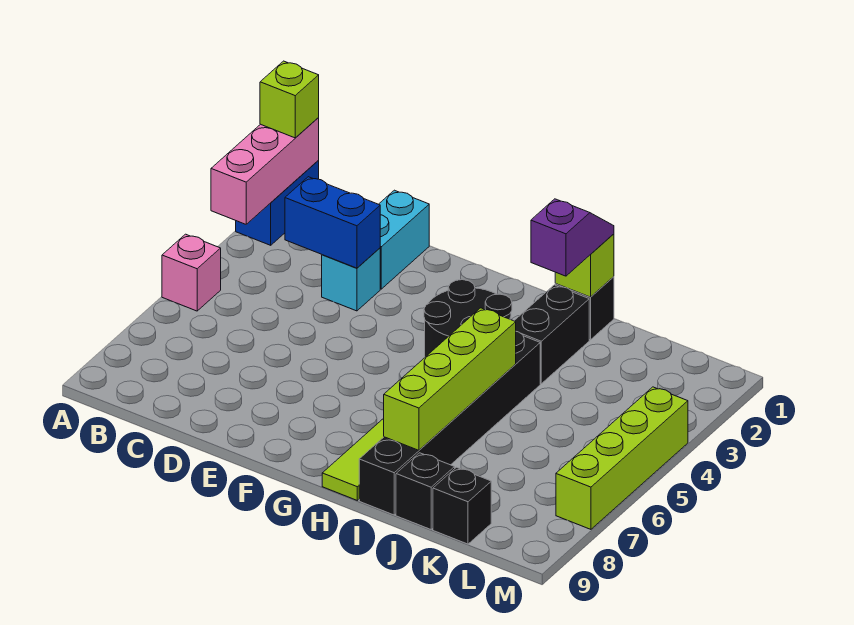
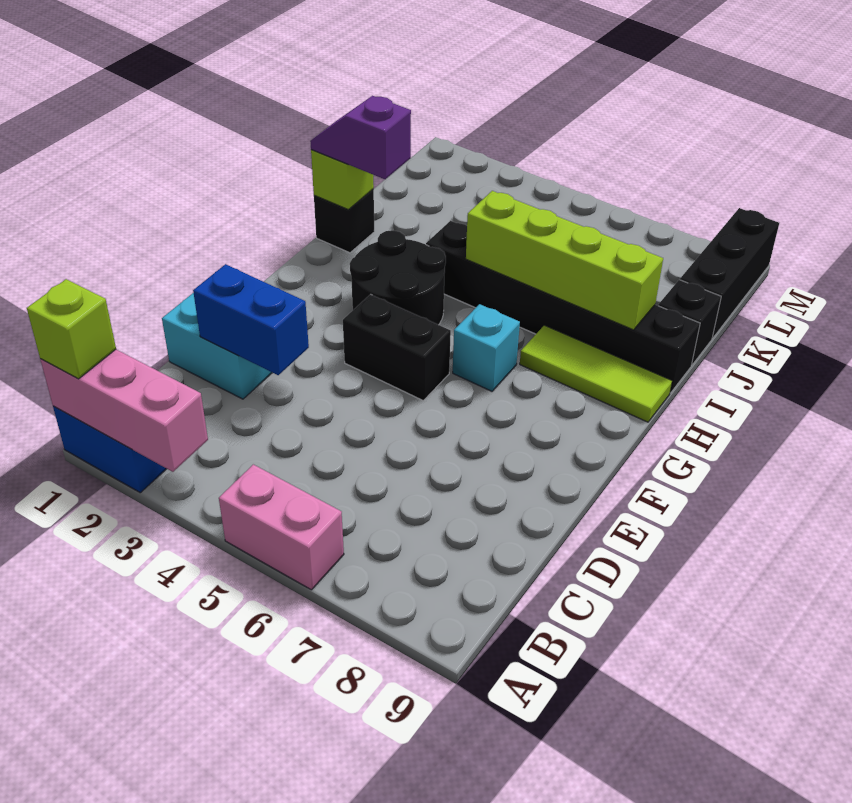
pink brick A5 level 1 -> pink brick A5:A6 level 1
blue brick C3:D3 level 2 -> blue brick D2:D3 level 2
cyan brick D3 level 1 -> cyan brick G6 level 1
black brick I2:I3 level 1 -> black brick F4:F5 level 1
black brick K9 level 1 -> black brick K9:M9 level 1
lime brick M4:M7 level 1 -> none

